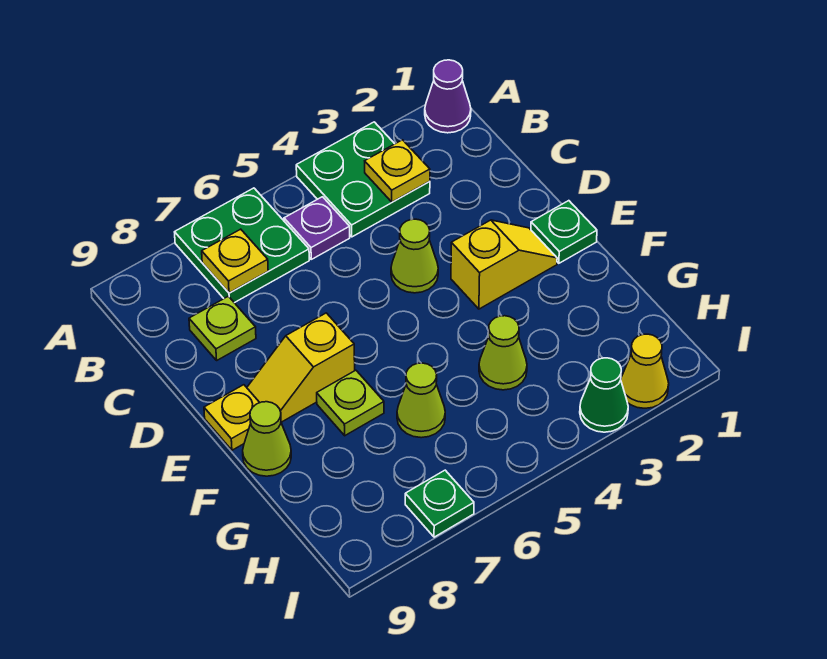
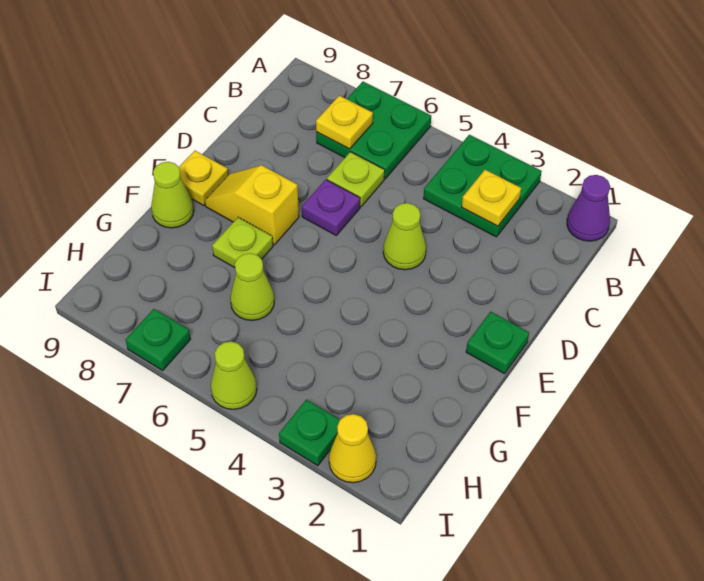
purple plate B5 level 1 -> purple plate D6 level 1
lime plate C8 level 1 -> lime plate C6 level 1
yellow slope E2:E3 level 1 top 3 -> none
lime cone G4 level 1 -> lime cone I5 level 1
green cone I3 level 1 -> green plate I3 level 1

